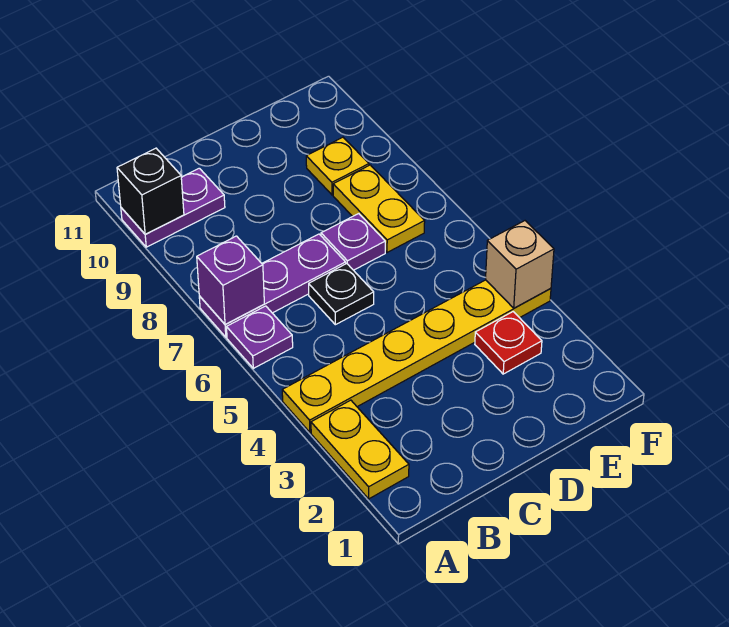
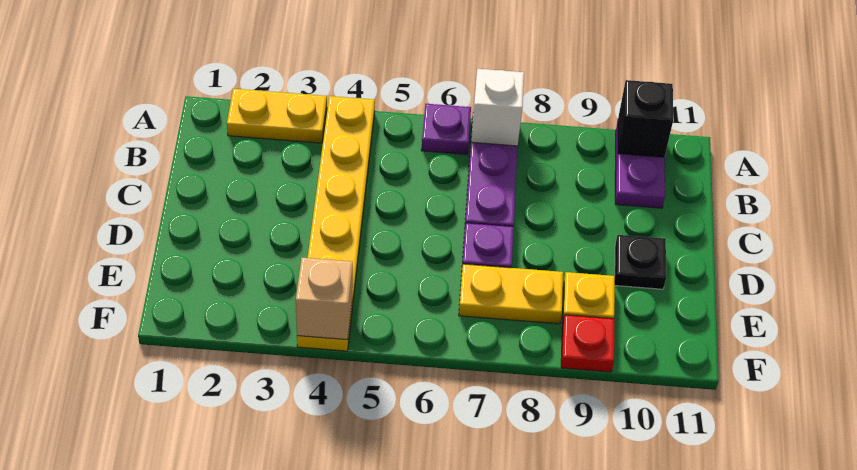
purple brick A7 level 2 -> white brick A7 level 2
black plate C6 level 1 -> black plate D10 level 1
red plate E3 level 1 -> red plate F9 level 1

